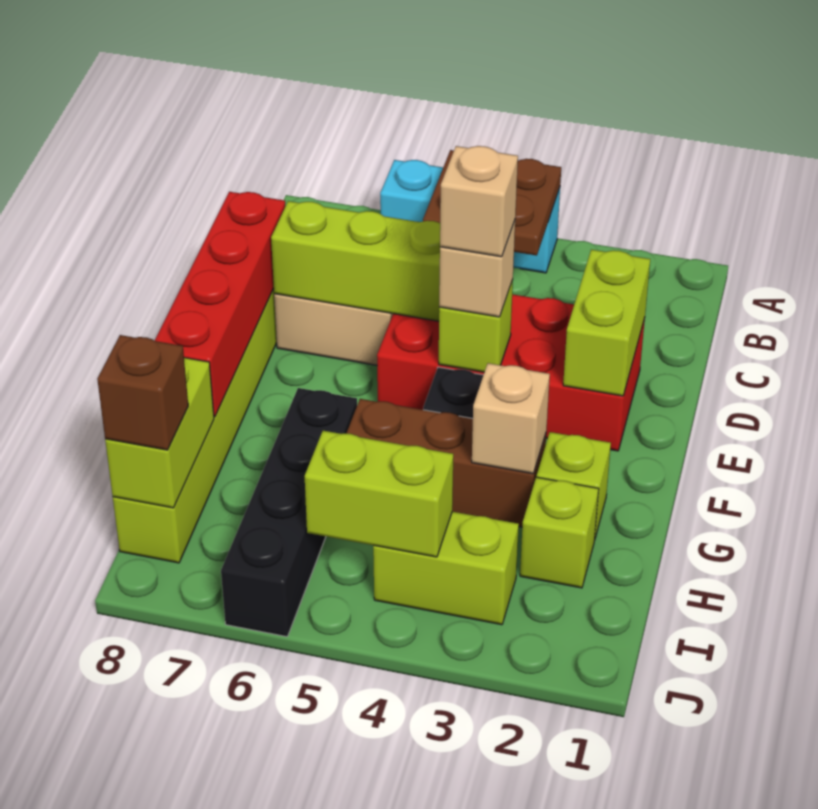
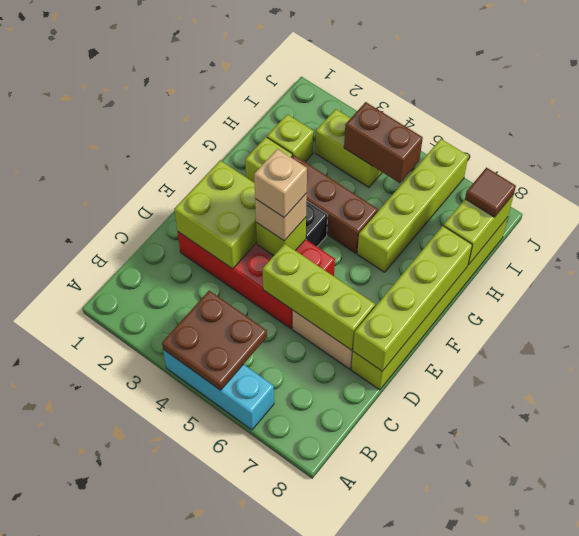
lime brick D2:E2 level 2 -> lime brick D2:E3 level 2
red brick D8:G8 level 2 -> lime brick D8:G8 level 2
tan brick G3 level 2 -> none
black brick G6:J6 level 1 -> lime brick G6:J6 level 1
lime brick I4:I5 level 2 -> brown brick I4:I5 level 2
brown brick I8 level 3 -> brown tile I8 level 3

